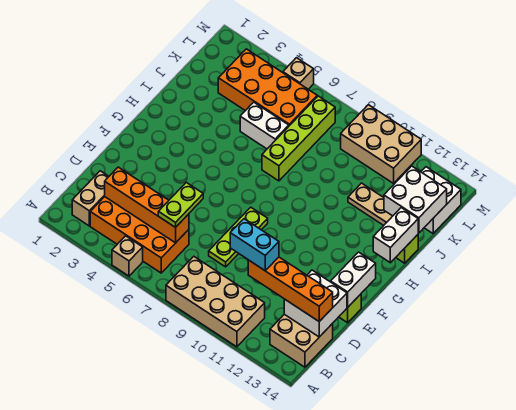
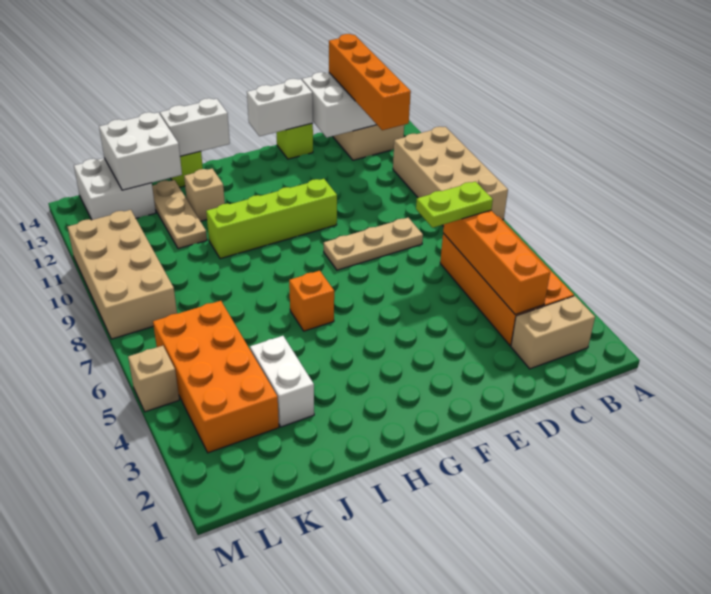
tan brick A5 level 1 -> tan brick I12 level 1
cyan brick C10:C11 level 4 -> none
lime plate D8:F8 level 1 -> tan plate D8:F8 level 1
none -> orange brick H6 level 1
lime brick I7:L7 level 1 -> lime brick F10:I10 level 1
white brick J5:J6 level 1 -> white brick J3:J4 level 1
tan brick L9:M11 level 1 -> tan brick L8:M11 level 1

